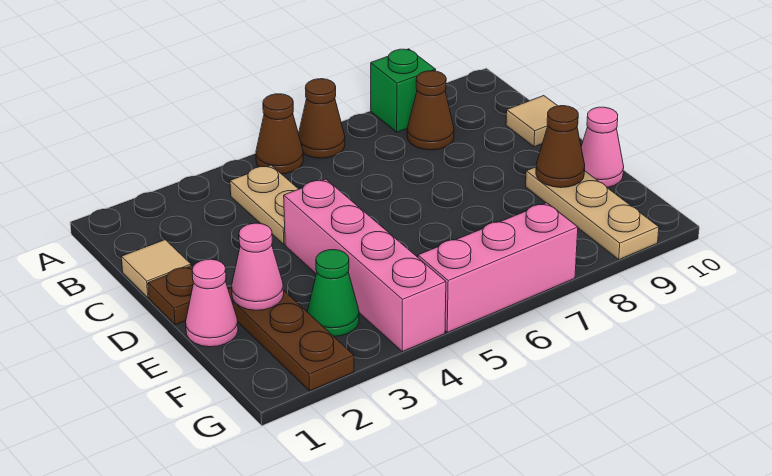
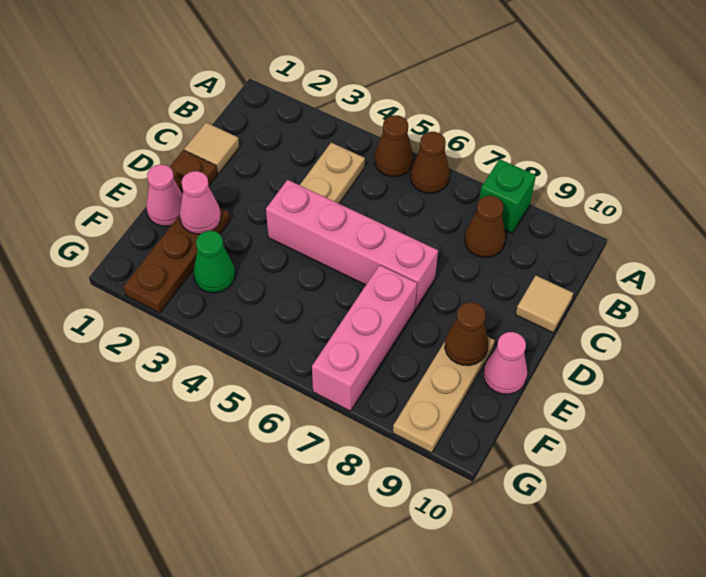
pink brick D4:G4 level 1 -> pink brick D4:D7 level 1
pink brick G5:G7 level 1 -> pink brick E7:G7 level 1

